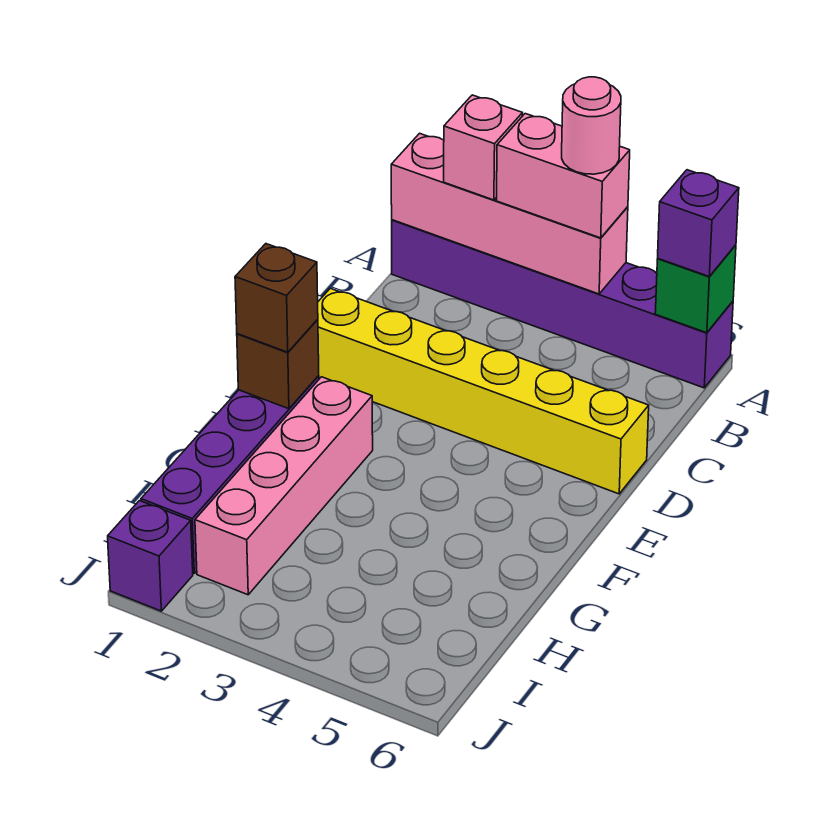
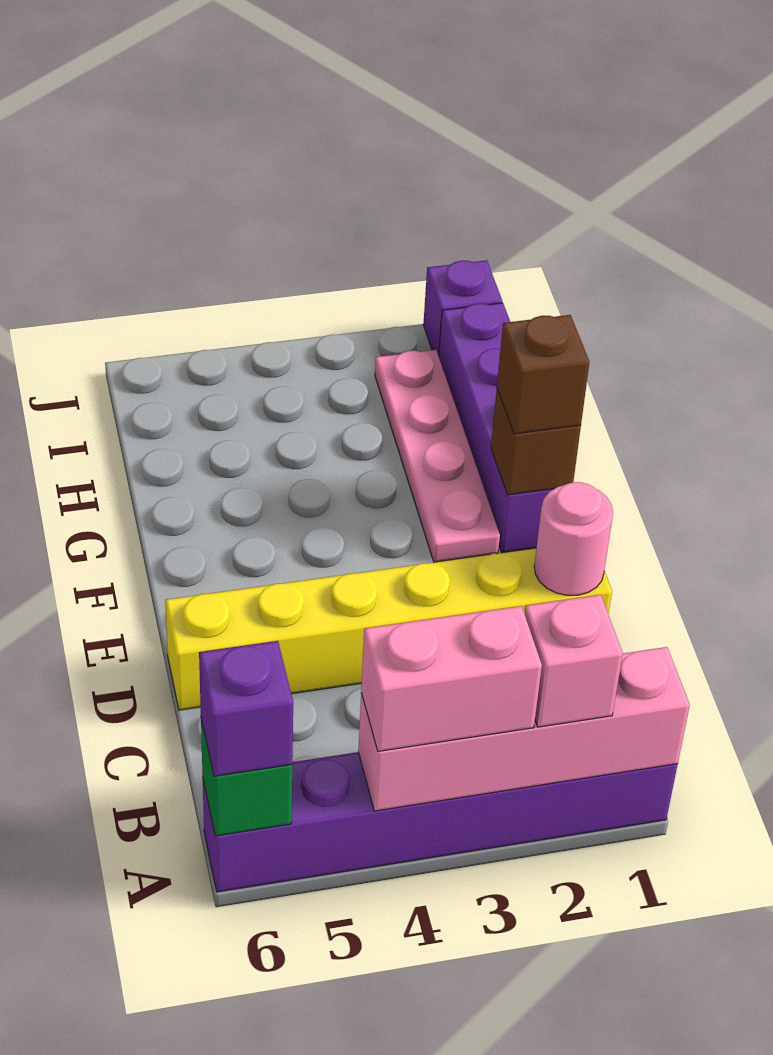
pink round brick A4 level 4 -> pink round brick D1 level 2
pink brick F2:I2 level 1 -> pink plate F2:I2 level 1

